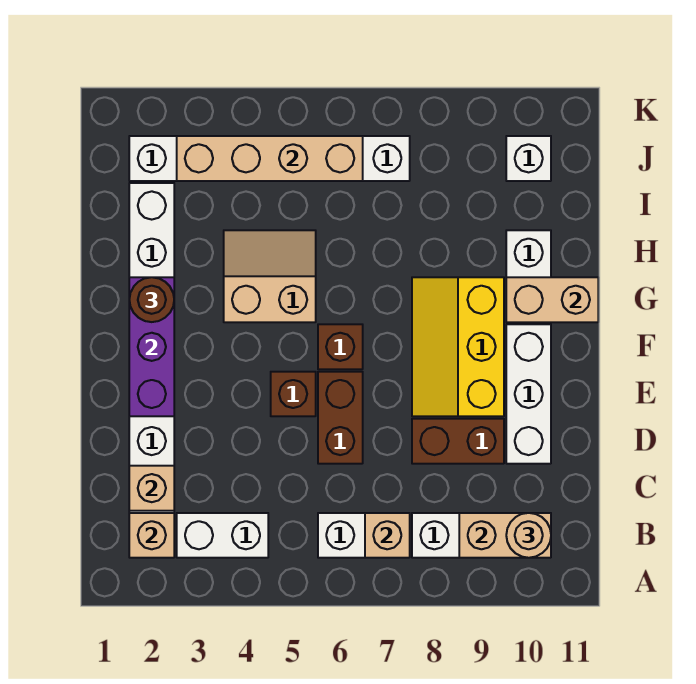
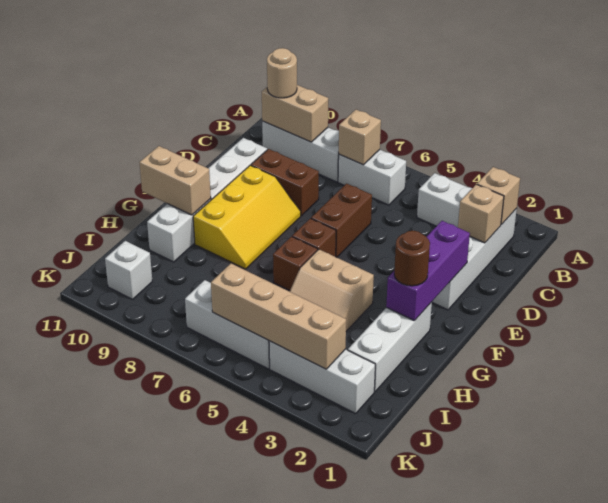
brown brick E5 level 1 -> brown brick G6 level 1

